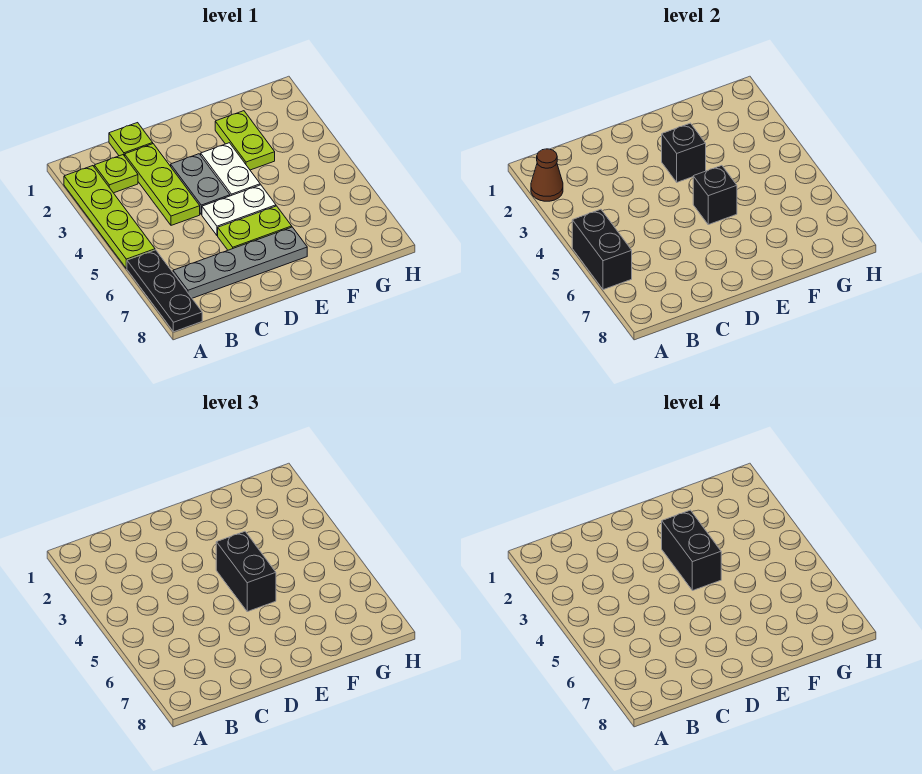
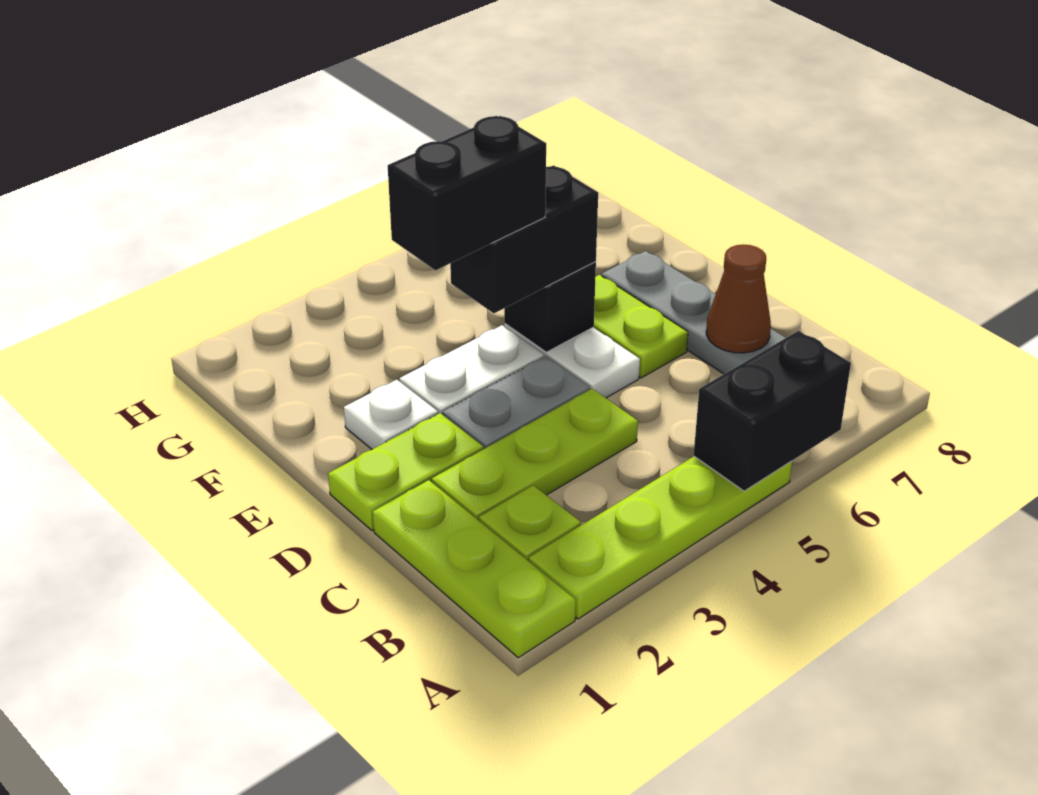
brown cone A2 level 2 -> brown cone C7 level 2
black plate A6:A8 level 1 -> none
lime plate C1 level 1 -> lime plate A1:C1 level 1
none -> white plate E2 level 1
black brick E3 level 2 -> none
lime plate F2:F3 level 1 -> lime plate D1:D2 level 1

